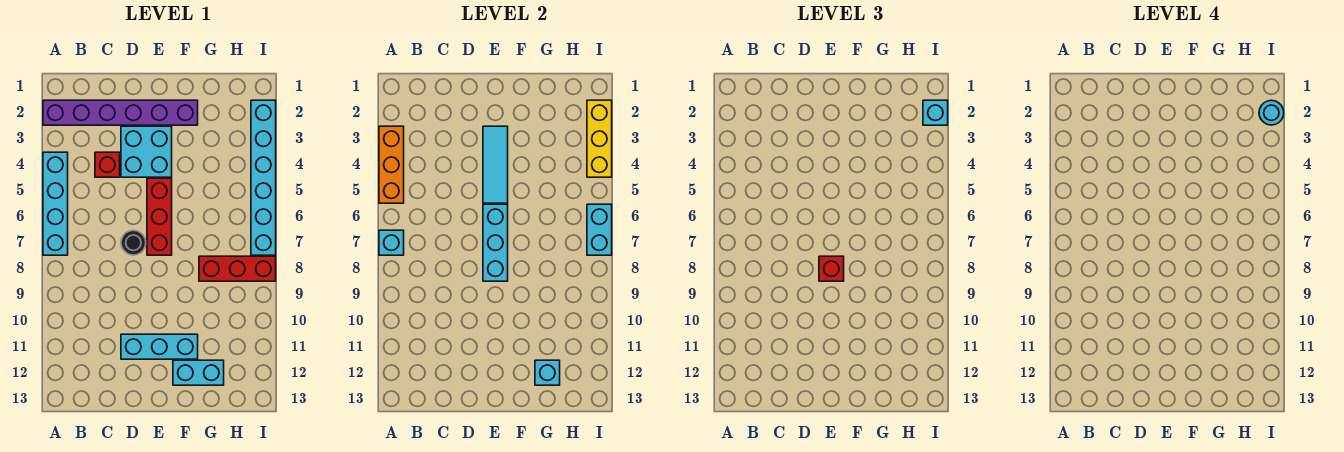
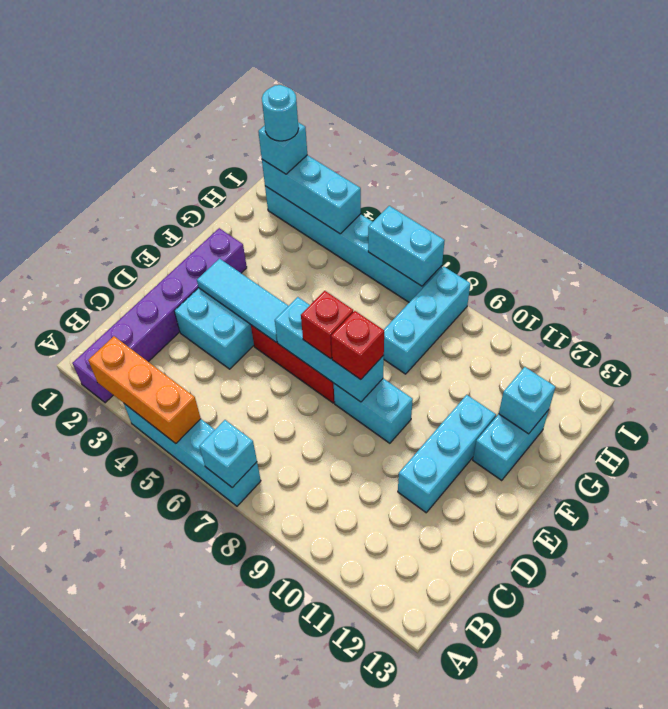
red brick C4 level 1 -> red brick E7 level 3
black round brick D7 level 1 -> none
none -> cyan brick E8:E9 level 1
red brick G8:I8 level 1 -> cyan brick G8:I8 level 1
yellow brick I2:I4 level 2 -> cyan brick I2:I4 level 2

